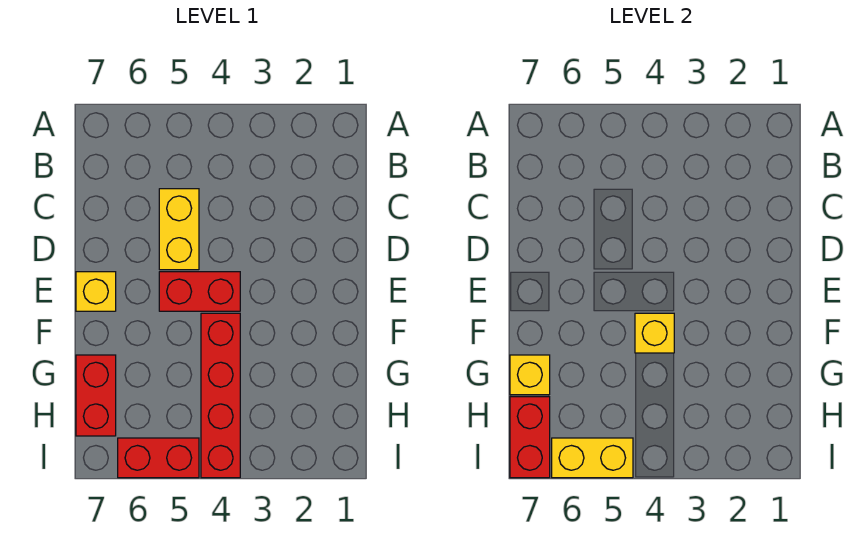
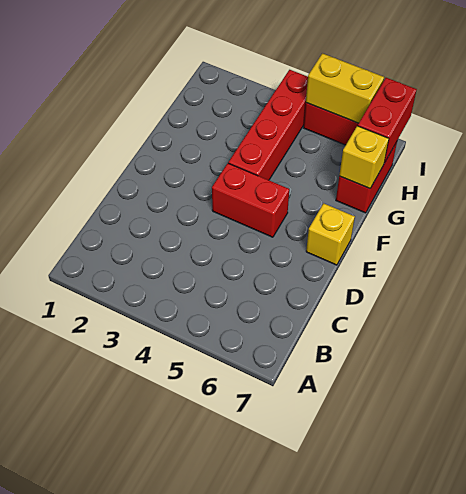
yellow brick C5:D5 level 1 -> none
yellow brick F4 level 2 -> none

